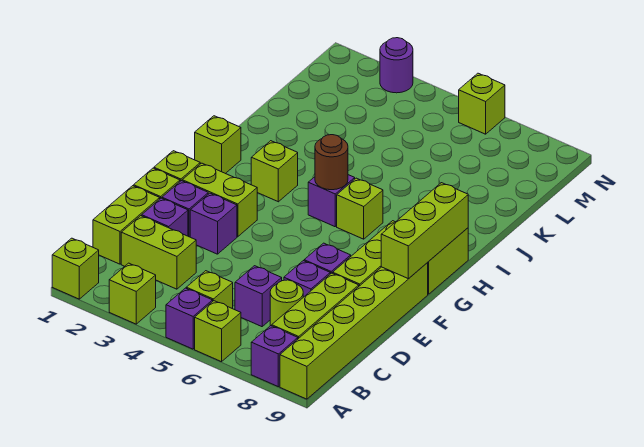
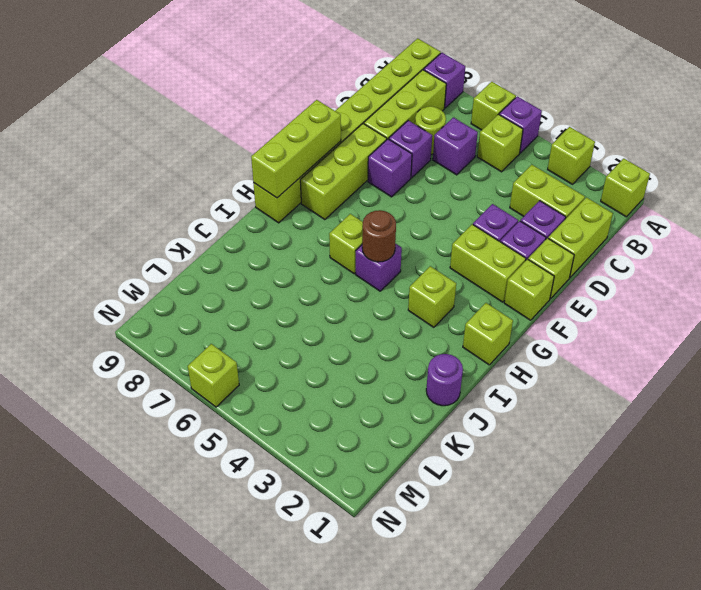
purple round brick N3 level 1 -> purple round brick J1 level 1

